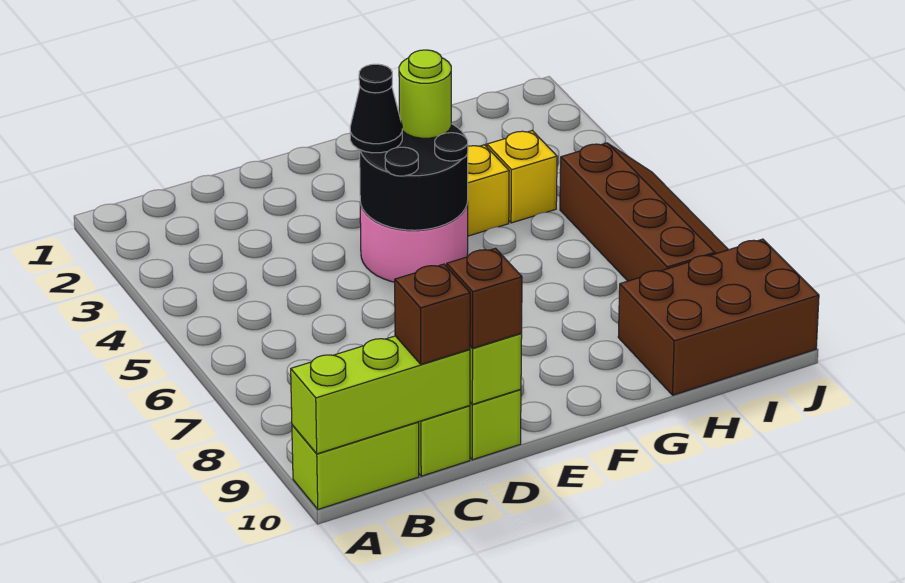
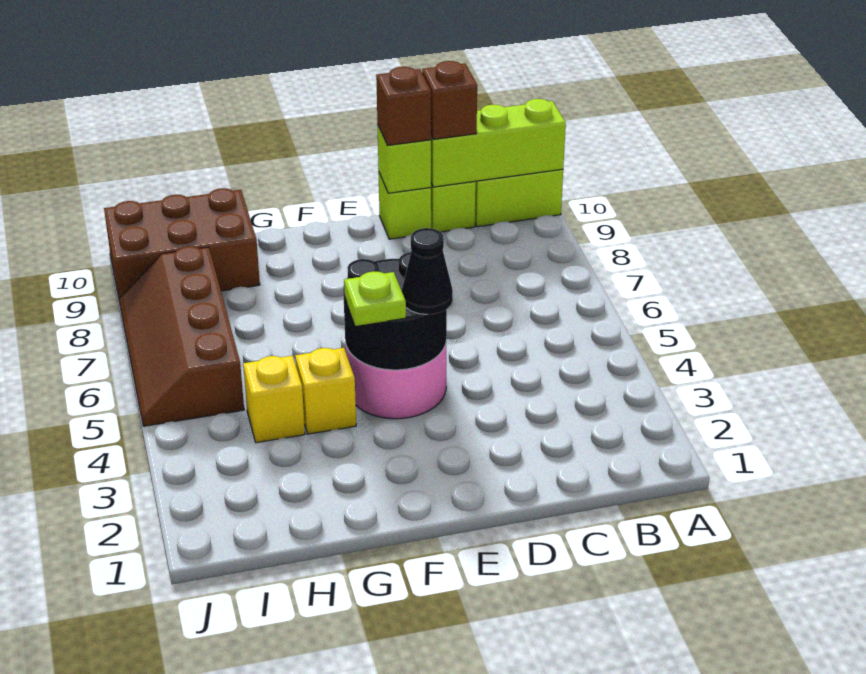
lime round brick F4 level 3 -> lime plate F4 level 3

